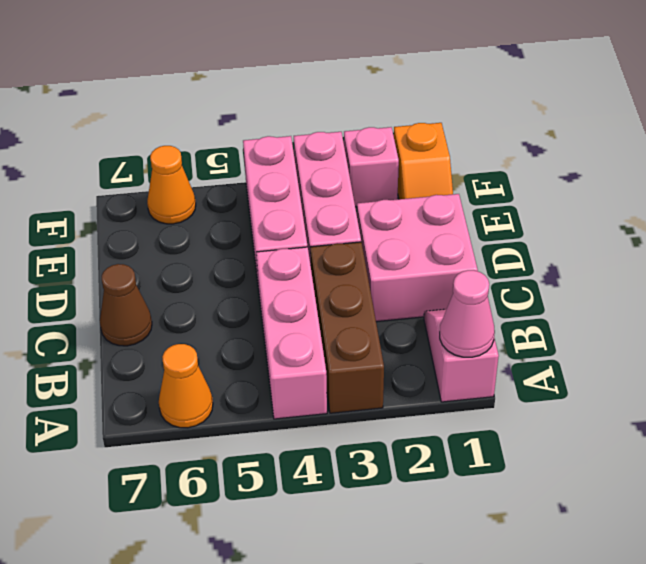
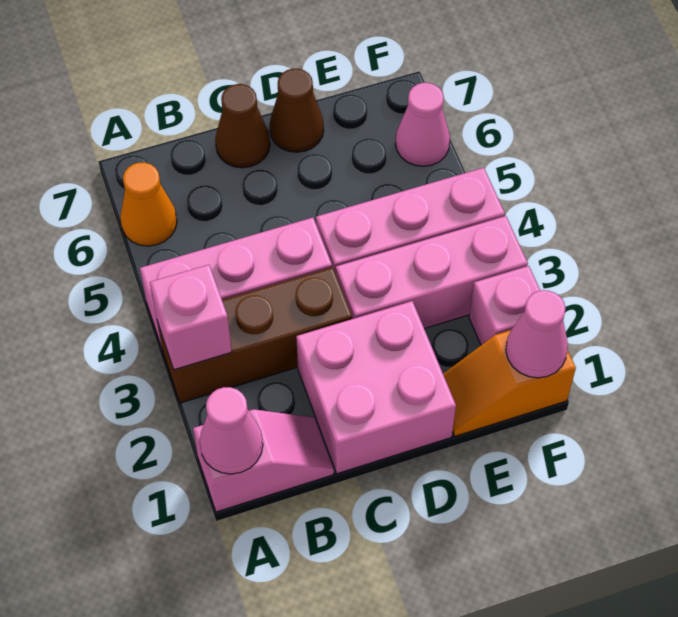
none -> pink brick A3 level 2
none -> brown cone D7 level 1
none -> pink cone F1 level 2
orange cone F6 level 1 -> pink cone F6 level 1

